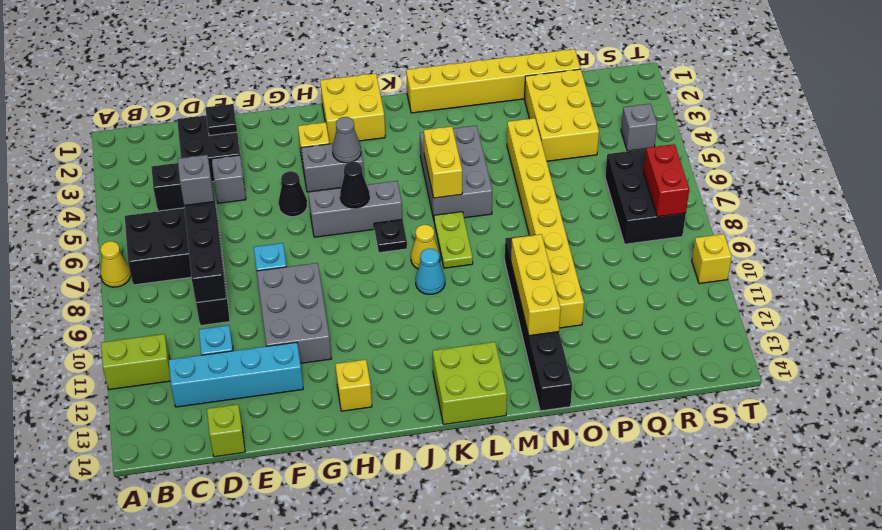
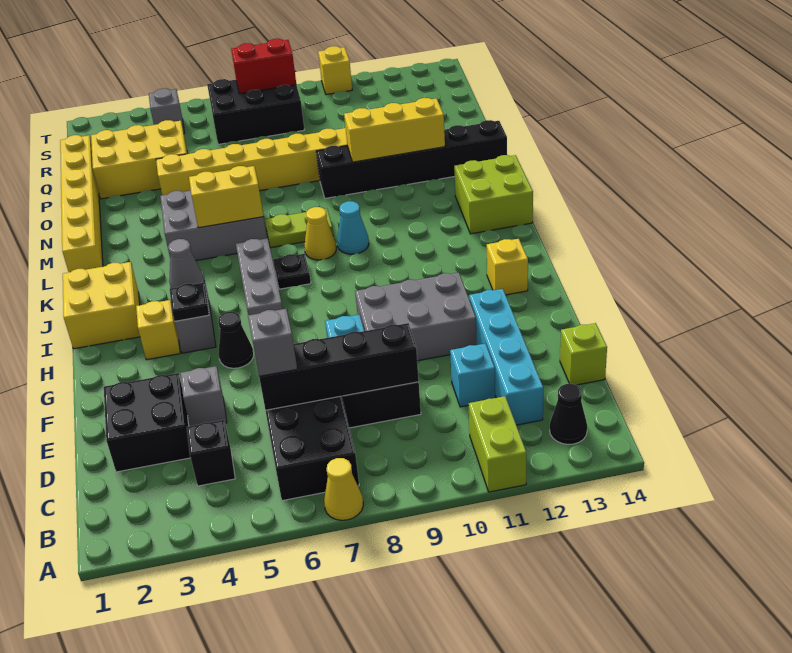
black plate E2 level 2 -> black plate H4 level 2
black cone I6 level 2 -> black cone B13 level 1

